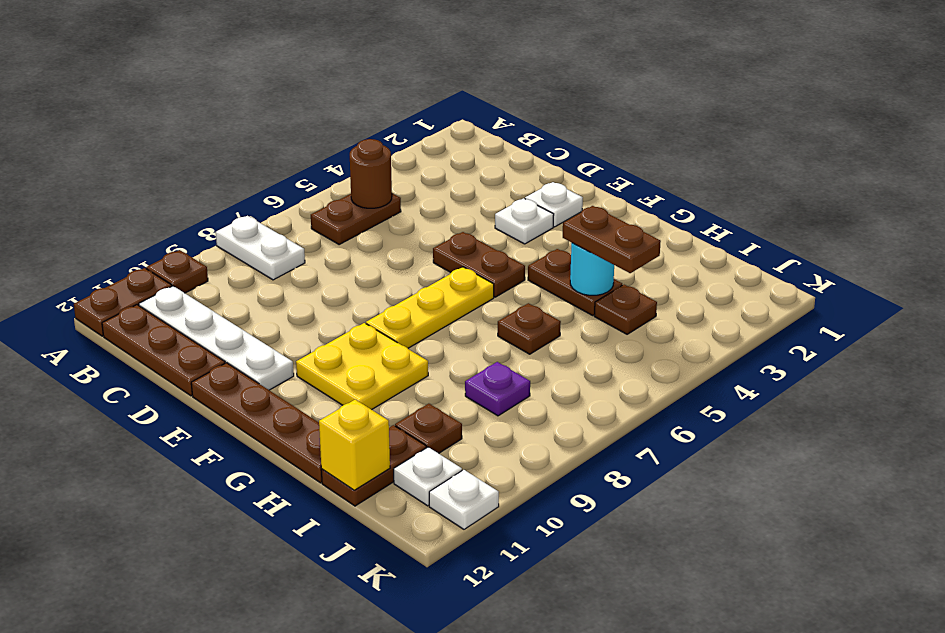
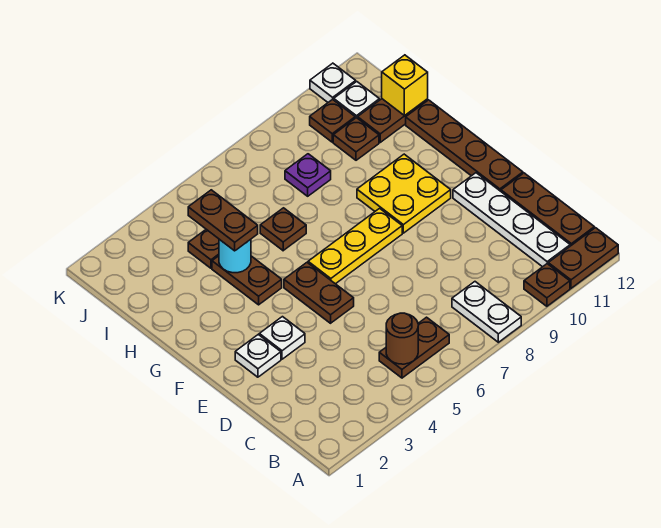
none -> brown plate J10 level 1

